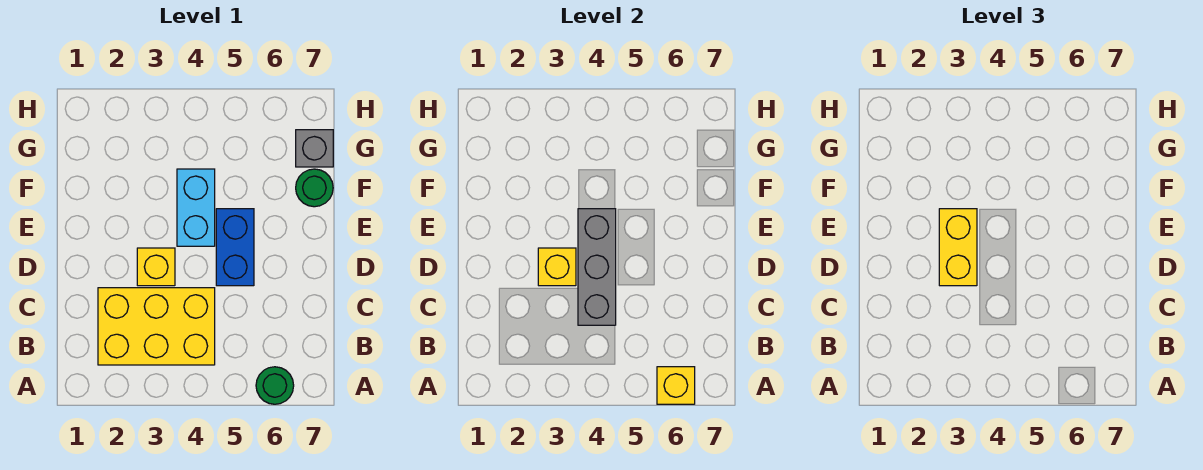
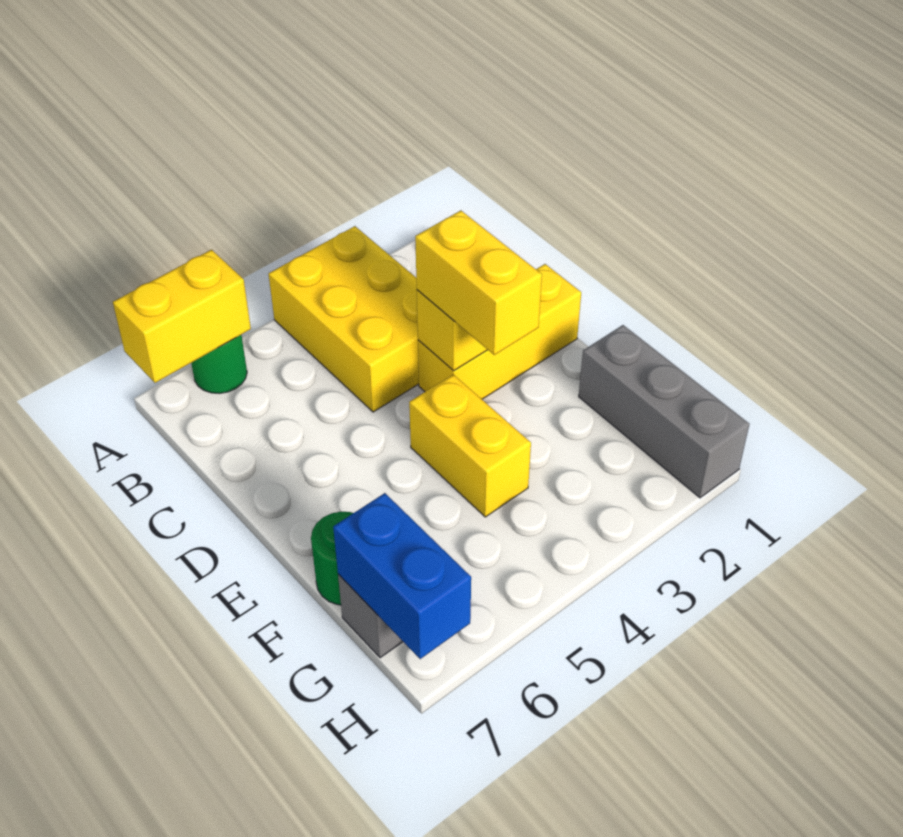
yellow brick A6 level 2 -> yellow brick A6:A7 level 2
yellow brick B2:C4 level 1 -> yellow brick A3:C4 level 1
grey brick C4:E4 level 2 -> grey brick F1:H1 level 1
yellow brick D3 level 1 -> yellow brick D1:D3 level 1
blue brick D5:E5 level 1 -> blue brick G7:H7 level 2
cyan brick E4:F4 level 1 -> yellow brick E4:F4 level 1

